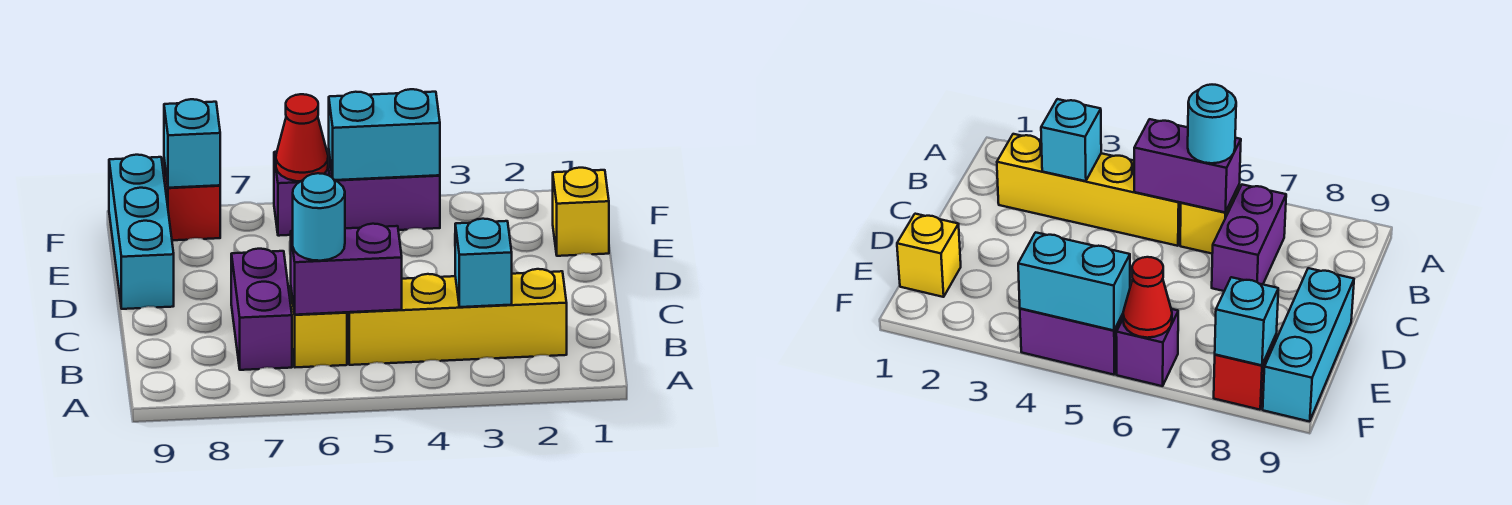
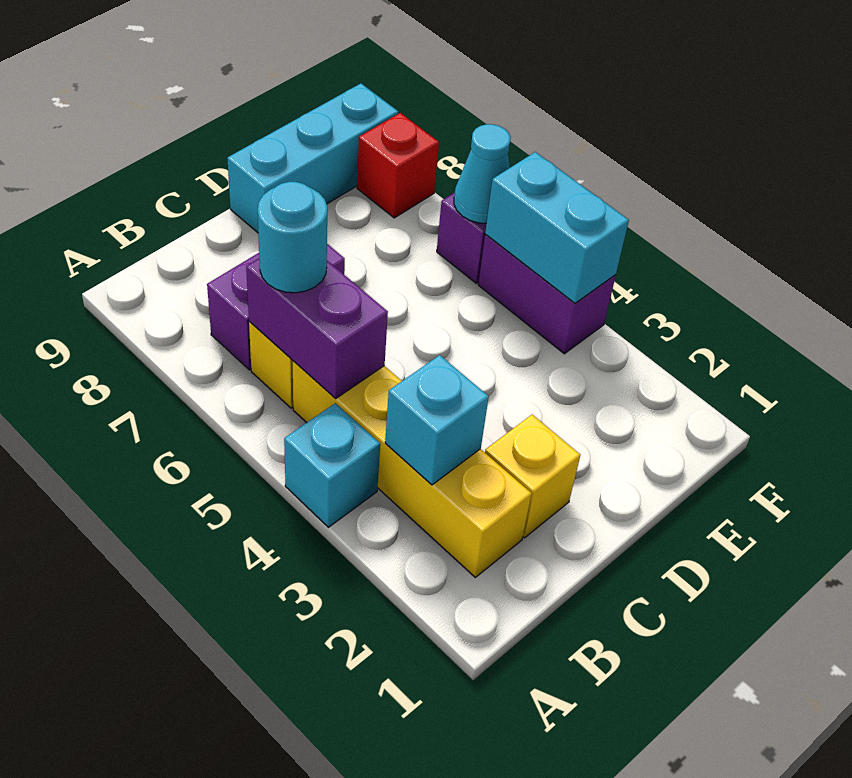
yellow brick E1 level 1 -> yellow brick C2 level 1
red cone F6 level 2 -> cyan cone F6 level 2
cyan brick F8 level 2 -> cyan brick A4 level 1

